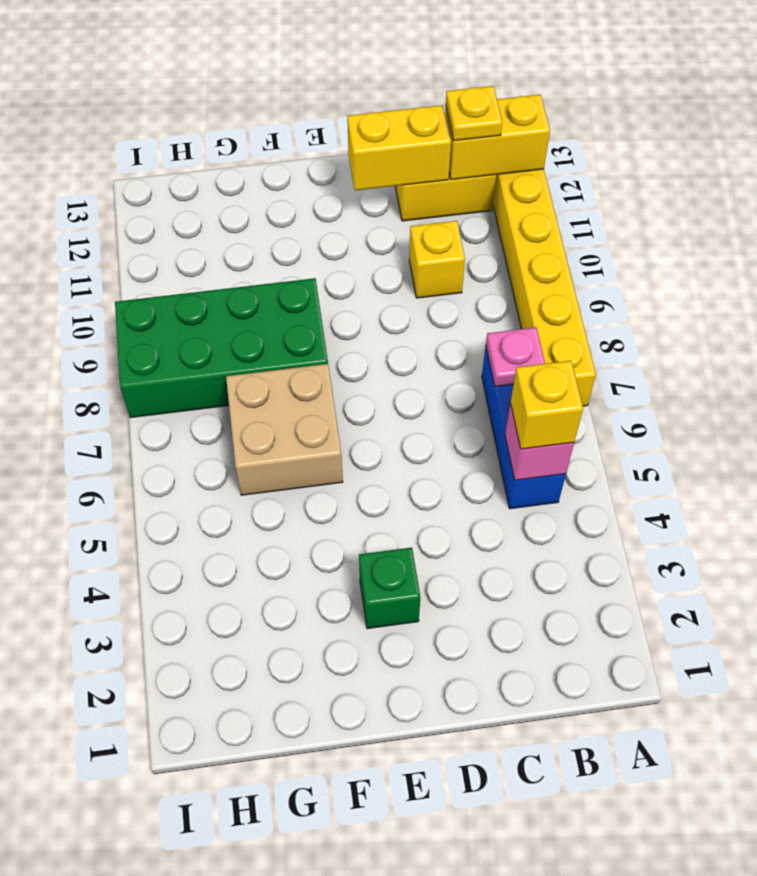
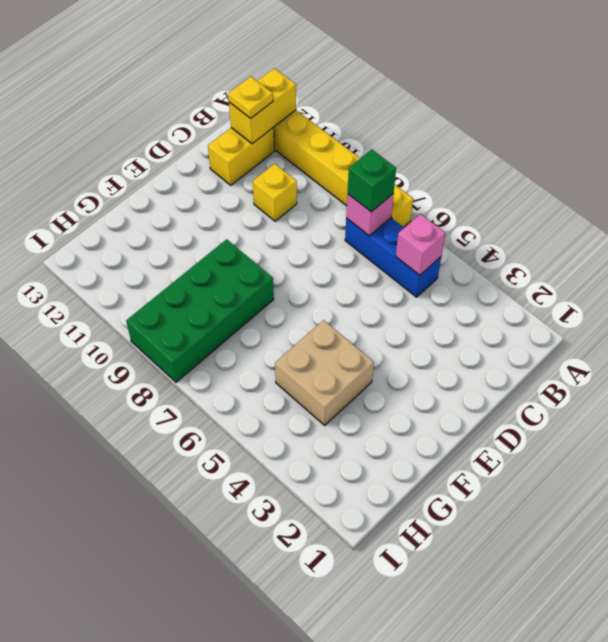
yellow brick B5 level 3 -> none
pink plate B7 level 2 -> pink brick B7 level 2
yellow brick C12:D12 level 2 -> none
green brick E3 level 1 -> green brick B7 level 3
tan brick F6:G7 level 1 -> tan brick F4:G5 level 1

